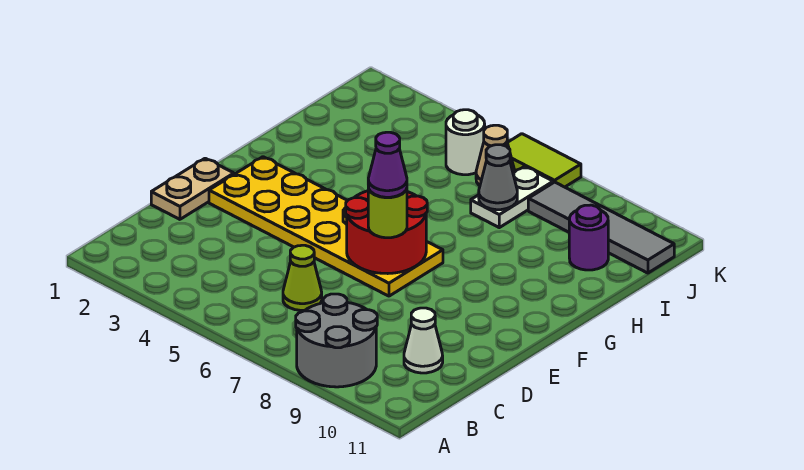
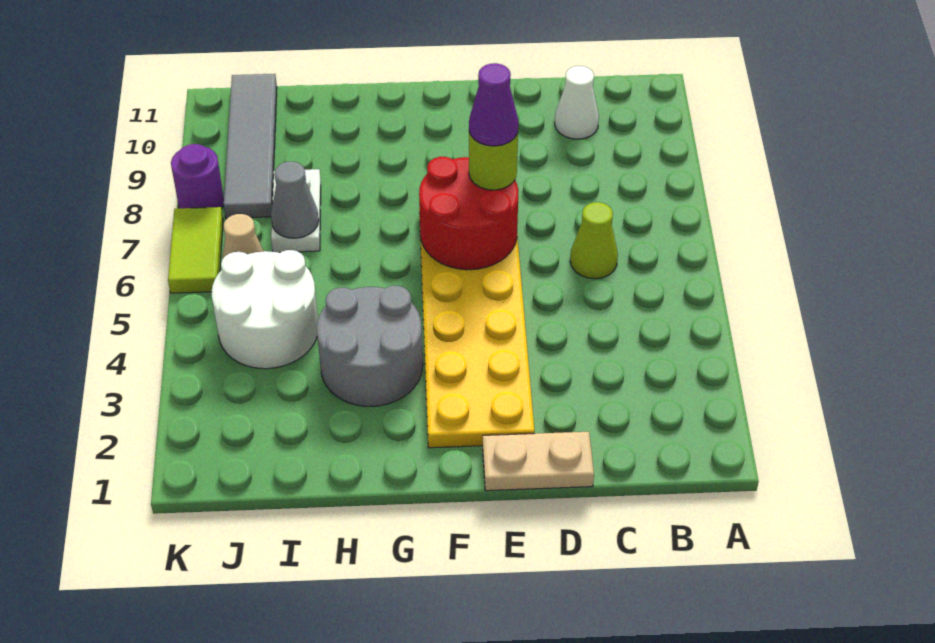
grey round brick A8:B9 level 1 -> grey round brick G3:H4 level 1
white plate I7:J7 level 1 -> white plate I7:I8 level 1
purple round brick I10 level 1 -> purple round brick K8 level 1
white round brick J5 level 1 -> white round brick I4:J5 level 1

